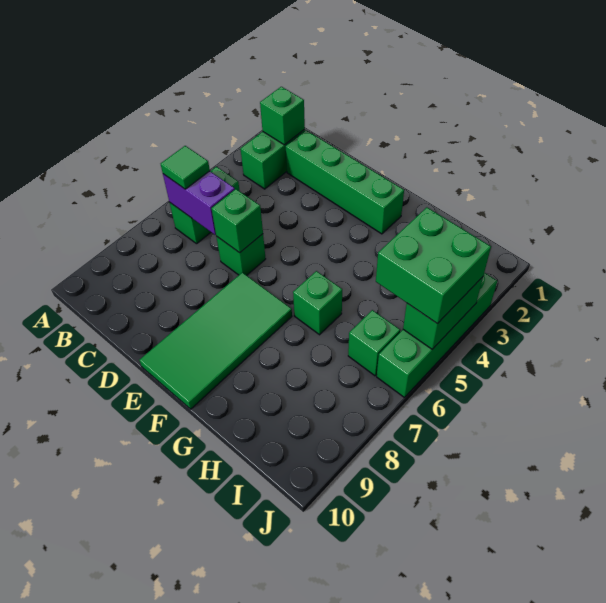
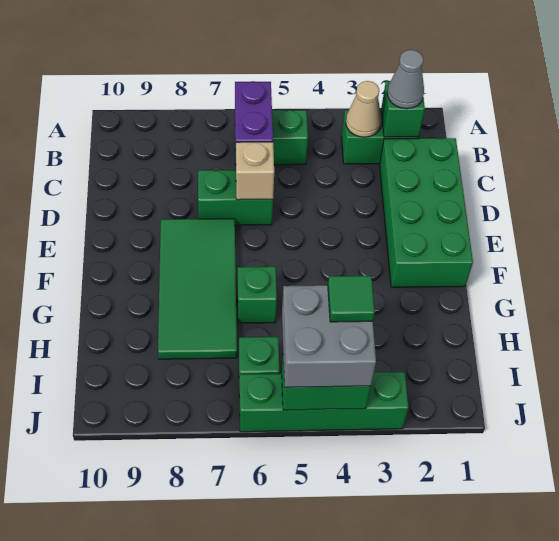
none -> grey cone B2 level 3
none -> tan cone B3 level 2
green tile B6 level 3 -> green tile I4 level 4
green brick C2:F2 level 1 -> green brick C1:F2 level 1
green brick D6 level 1 -> green brick D6:D7 level 1
green brick D6 level 2 -> tan brick D6 level 2
green tile E7:F10 level 1 -> green tile E7:H8 level 1
green brick I4:J5 level 3 -> grey brick I4:J5 level 3

